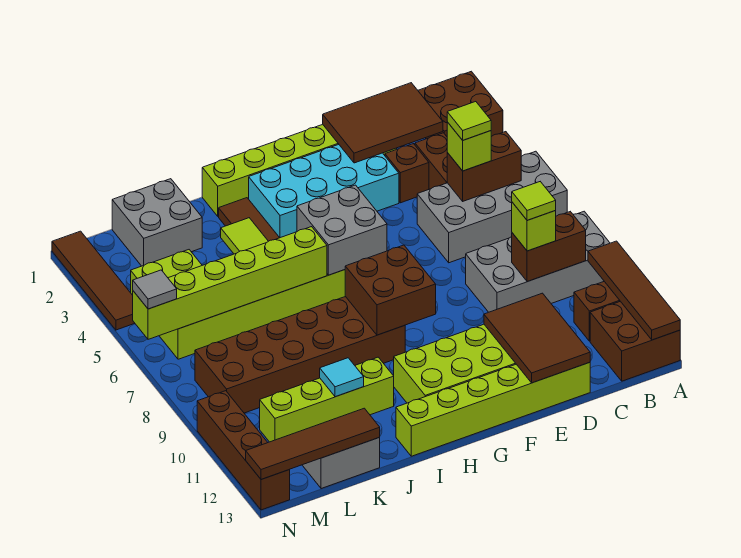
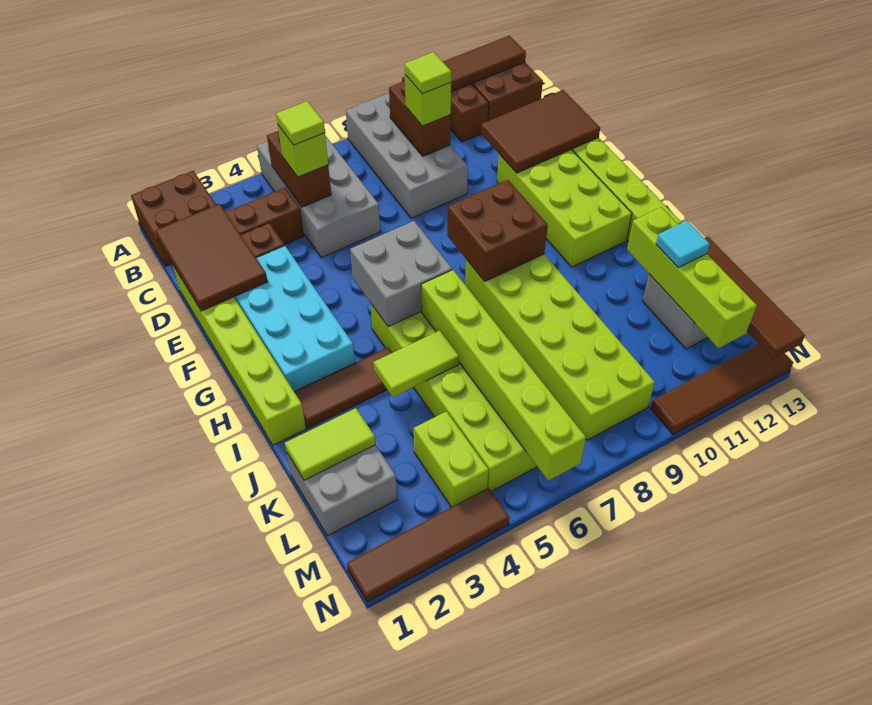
brown brick H8:M9 level 1 -> lime brick H8:M9 level 1
none -> lime tile K1:K2 level 2
grey tile N6 level 3 -> none
brown brick N10:N13 level 1 -> brown tile N10:N13 level 1

